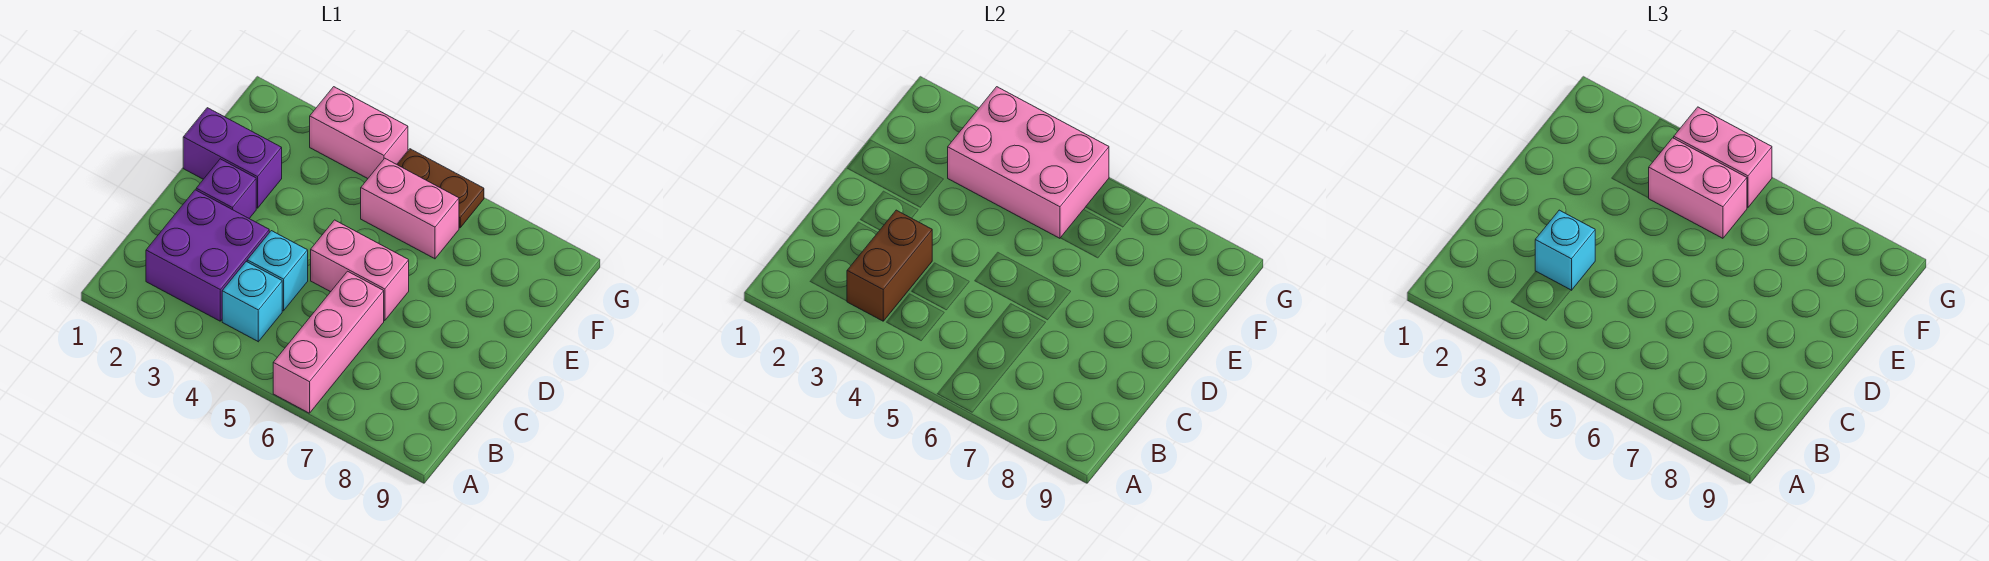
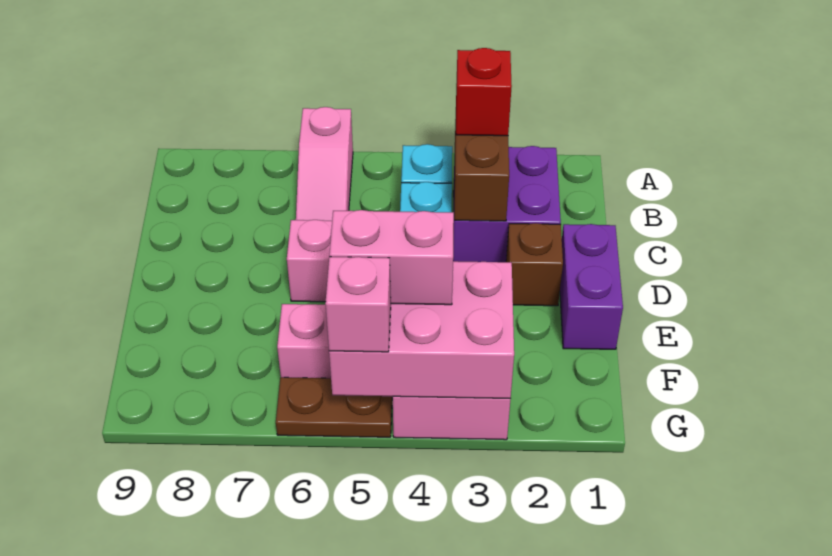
pink brick A6:C6 level 1 -> pink slope A6:C6 level 1 top A
none -> red brick B3 level 3
cyan brick C3 level 3 -> none
purple brick D2 level 1 -> brown brick D2 level 1
purple brick E1:E2 level 1 -> purple brick D1:E1 level 1
pink brick G4:G5 level 3 -> pink brick G5 level 3

